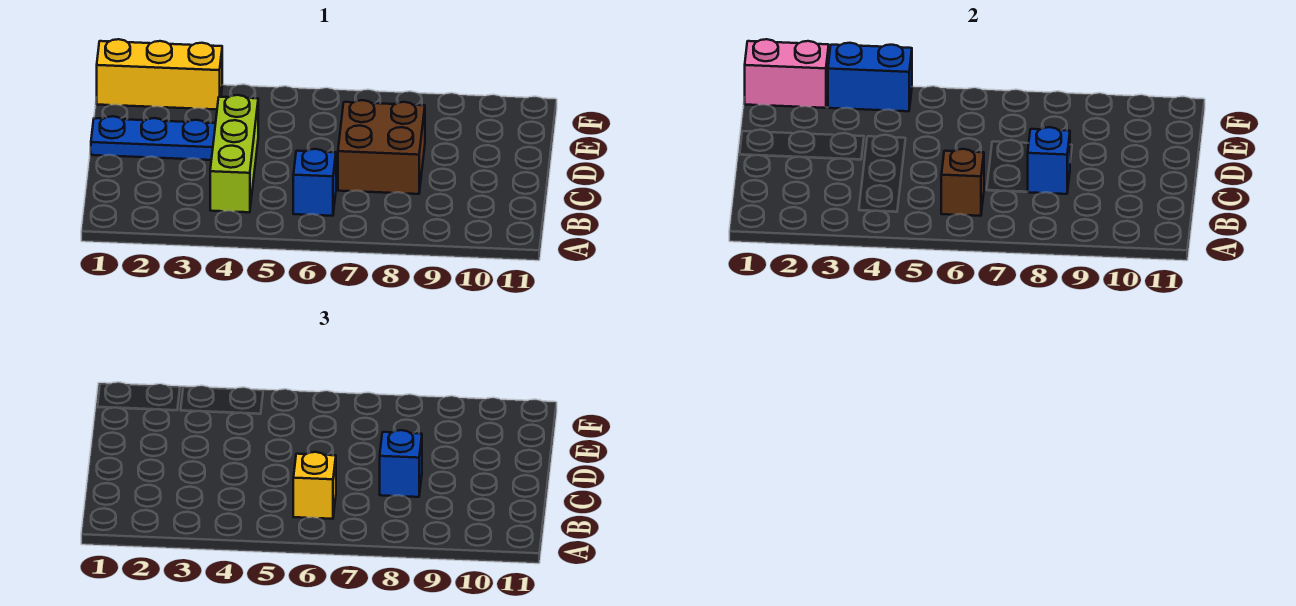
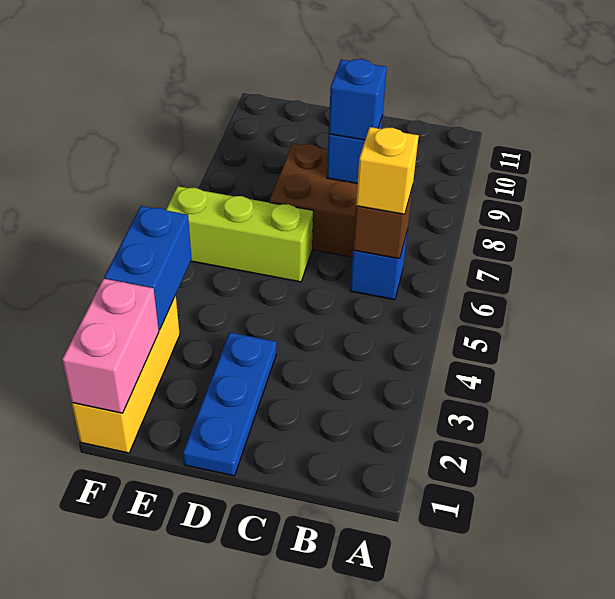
lime brick B4:D4 level 1 -> lime brick D6:F6 level 1

